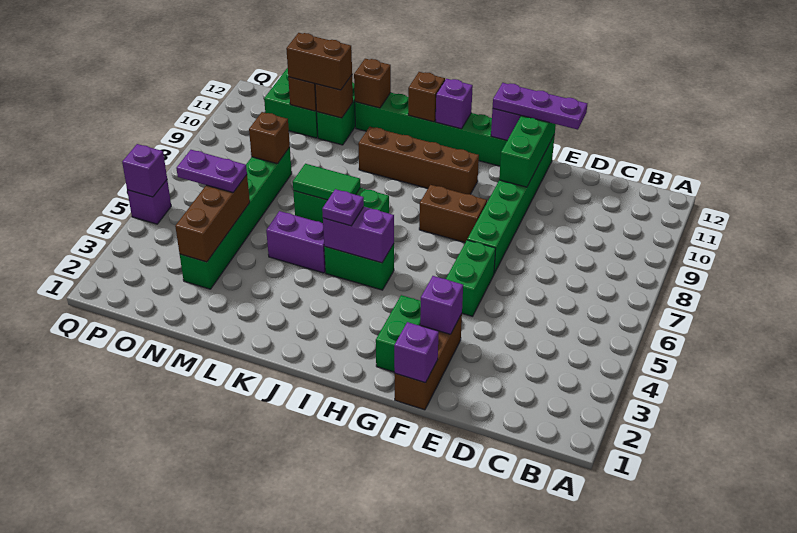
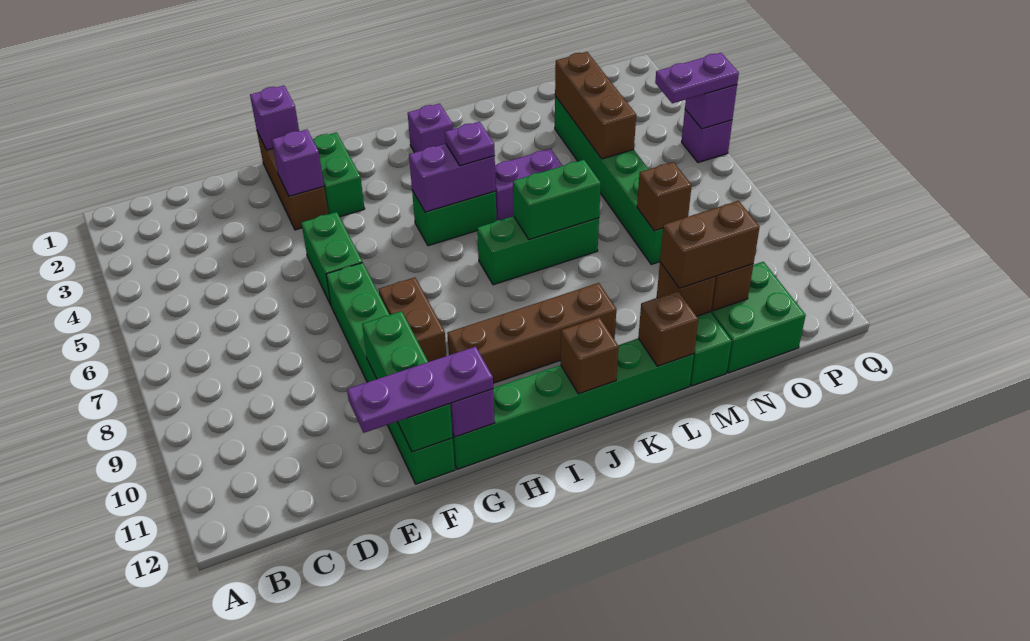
brown brick G8:H8 level 1 -> brown brick G8:G9 level 1
purple brick I12 level 2 -> purple brick J2 level 1
green tile K7:L7 level 2 -> green brick K7:L7 level 2
purple plate N5:O5 level 3 -> purple plate P5:Q5 level 3

